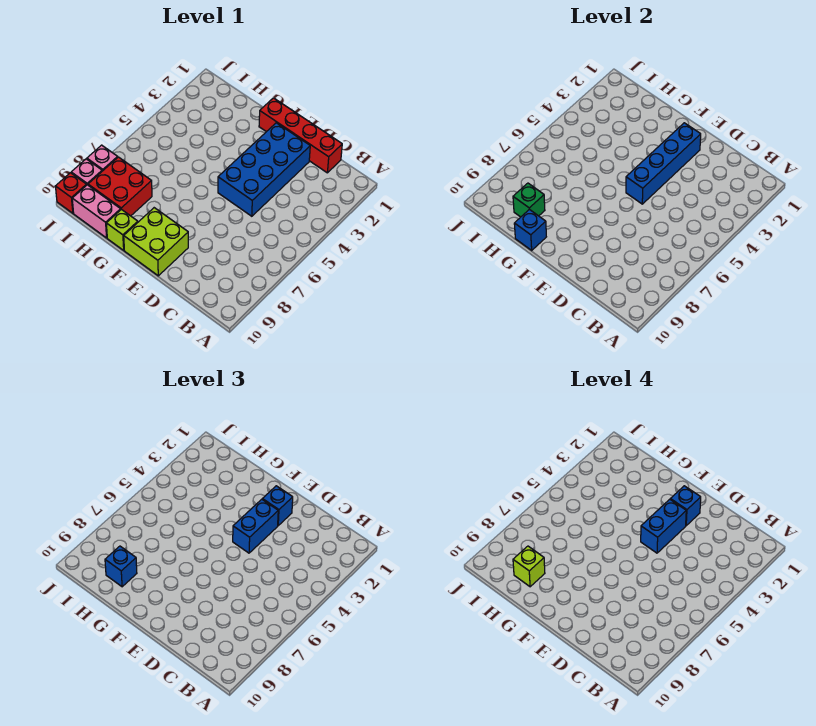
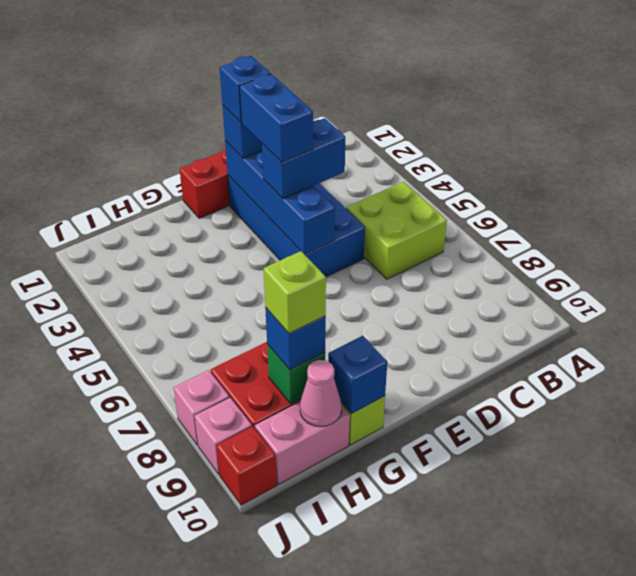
blue brick E3:E4 level 3 -> blue brick D4:E4 level 3
lime brick E9:F10 level 1 -> lime brick B5:C6 level 1
none -> pink cone H10 level 2

